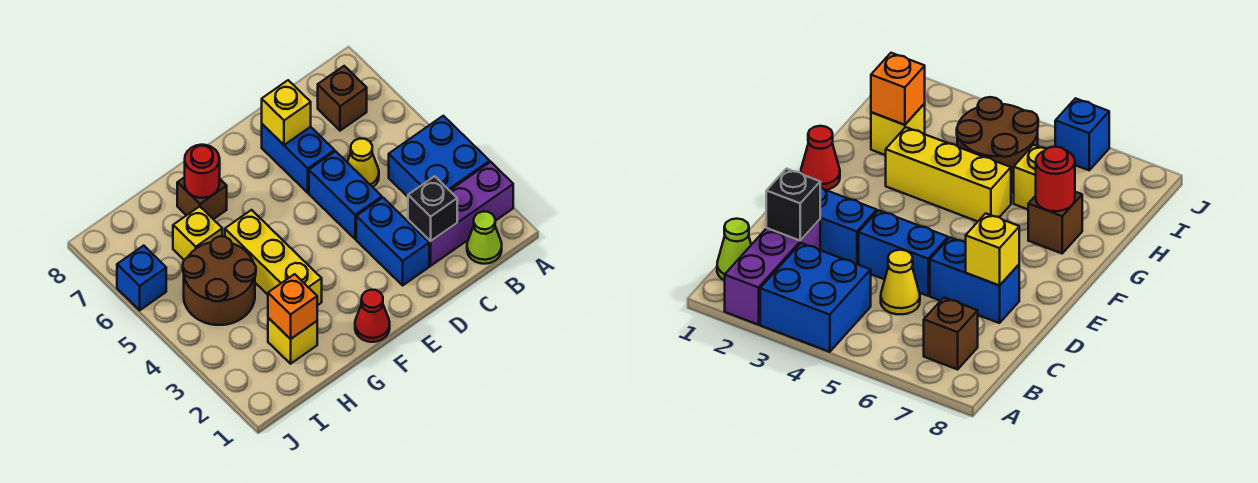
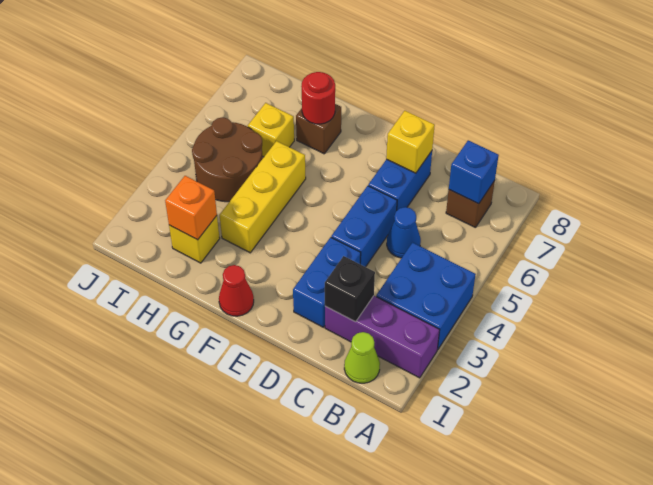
yellow cone C5 level 1 -> blue cone C5 level 1
blue brick J6 level 1 -> blue brick B7 level 2

